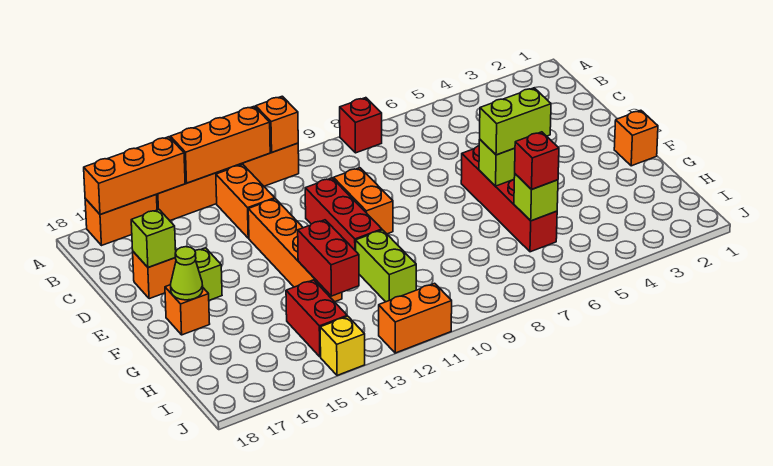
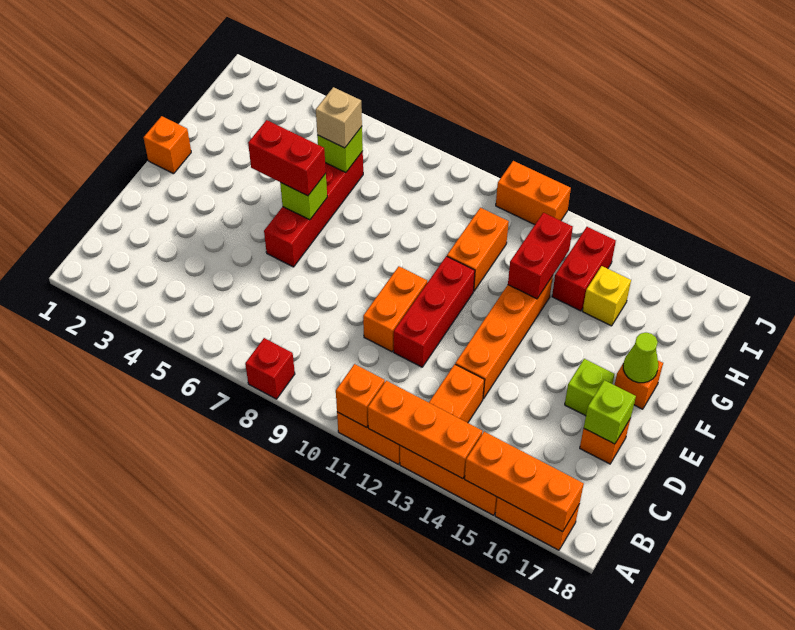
lime brick F5:F6 level 3 -> red brick F5:F6 level 3
lime brick G11:H11 level 1 -> orange brick G11:H11 level 1
red brick H6 level 3 -> tan brick H6 level 3
yellow brick J14 level 1 -> yellow brick H15 level 1

